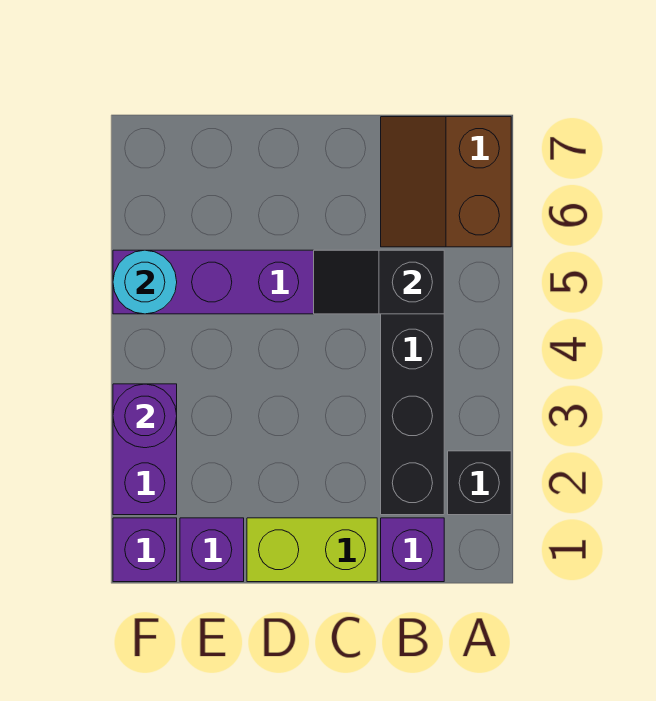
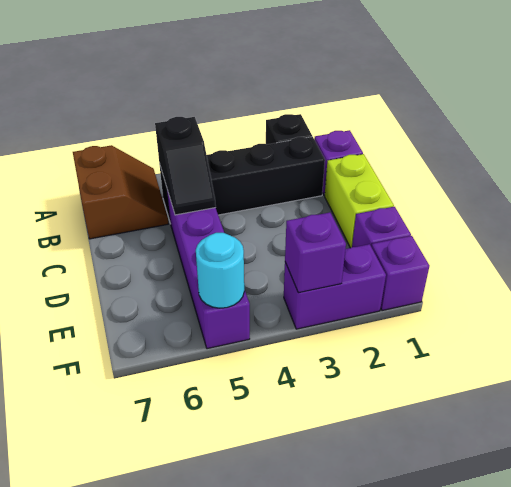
brown slope A6:B7 level 1 top A -> brown slope A6:B7 level 1 top 7
purple round brick F3 level 2 -> purple brick F3 level 2

